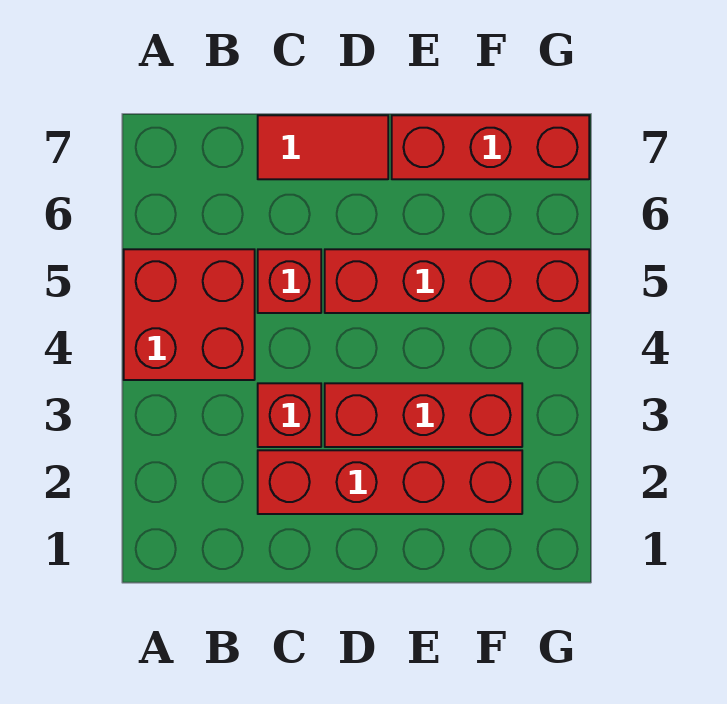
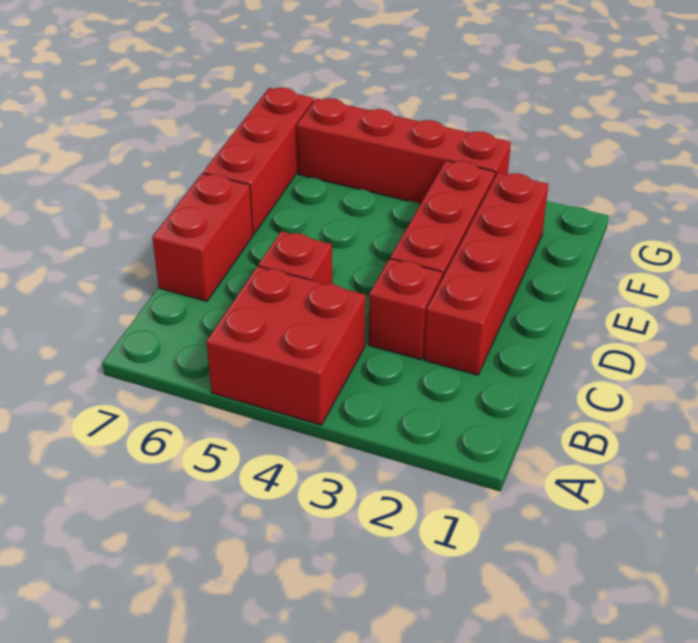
red tile C7:D7 level 1 -> red brick C7:D7 level 1
red brick D5:G5 level 1 -> red brick G3:G6 level 1

